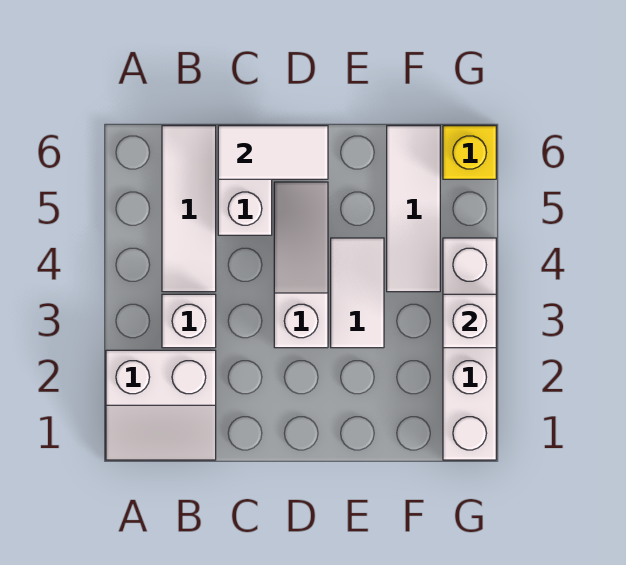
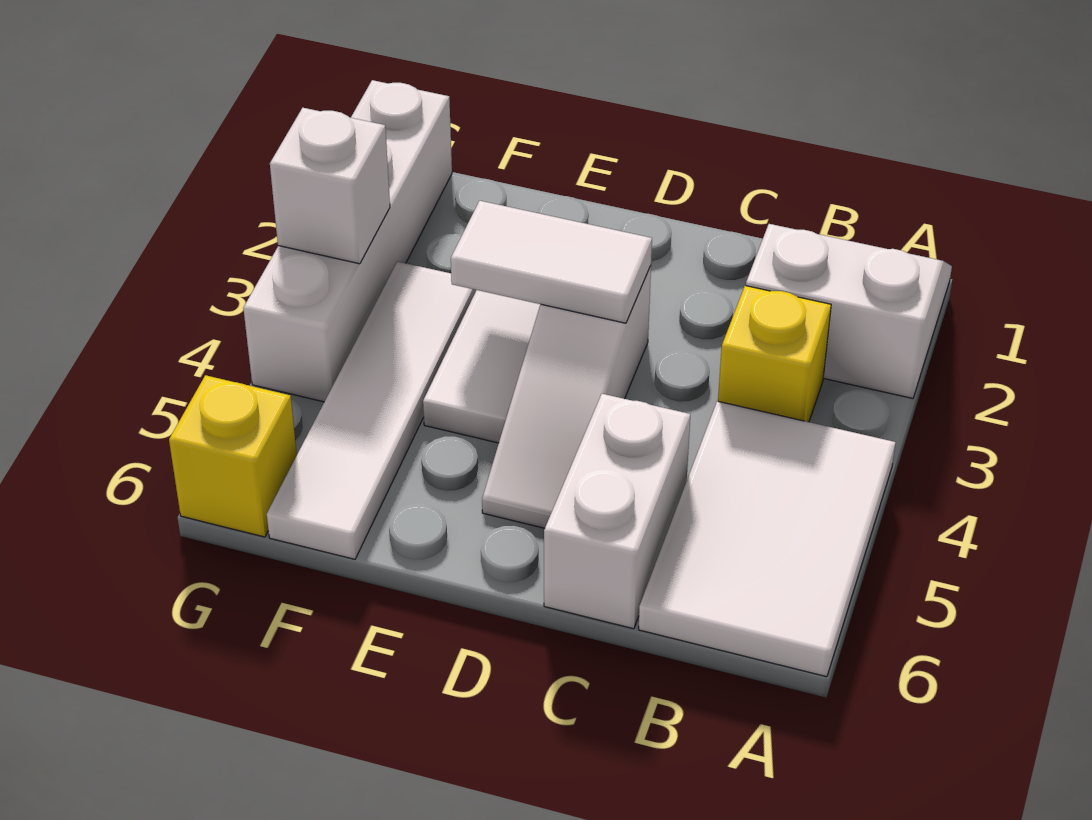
white brick B3 level 1 -> yellow brick B3 level 1
white tile B4:B6 level 1 -> white tile A4:B6 level 1
white tile C6:D6 level 2 -> white tile D3:E3 level 2
white tile F4:F6 level 1 -> white tile F3:F6 level 1

